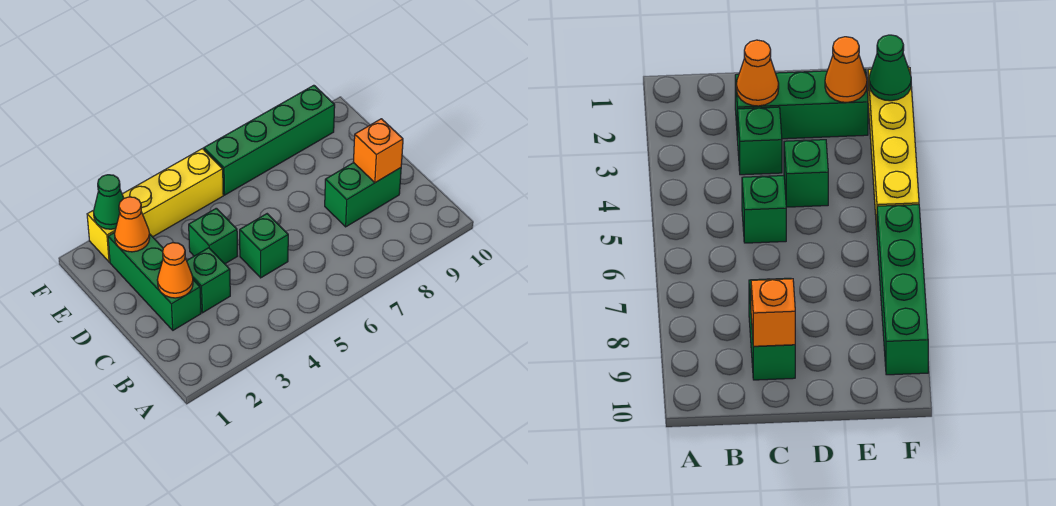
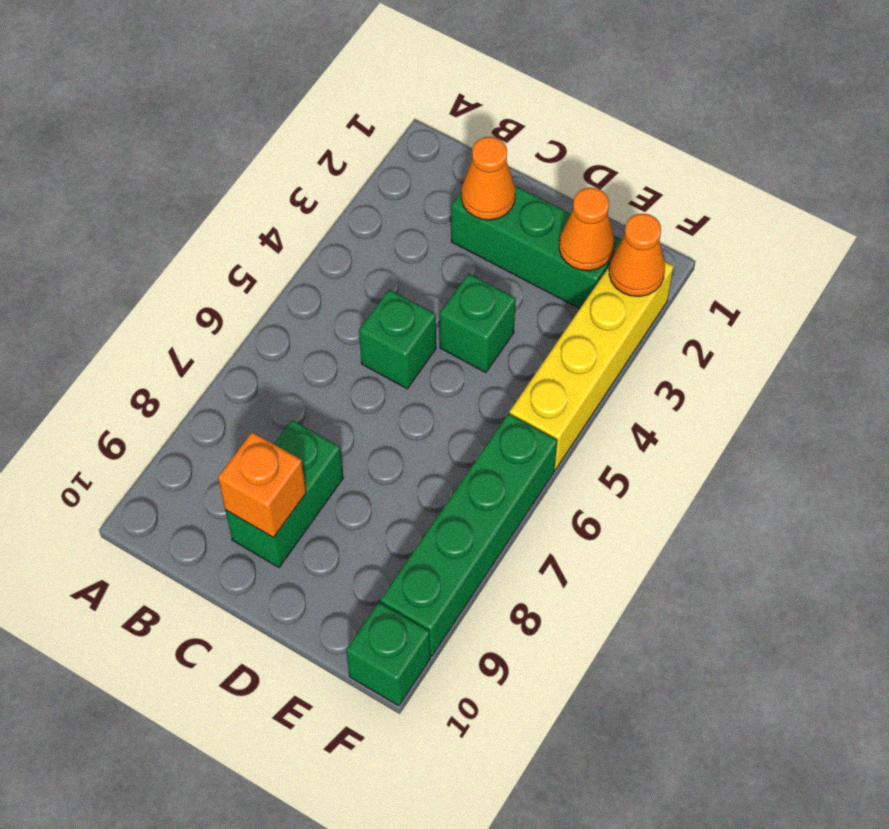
green brick C3 level 1 -> green brick F10 level 1
green cone F2 level 2 -> orange cone F2 level 2

